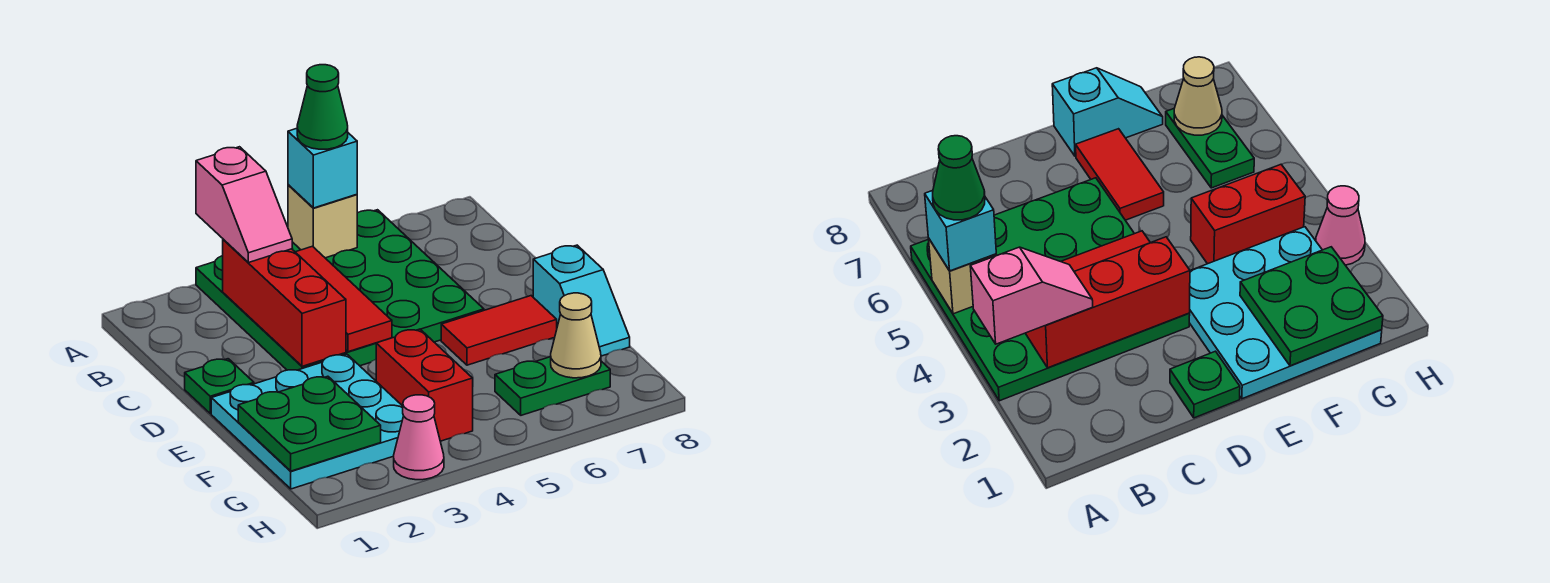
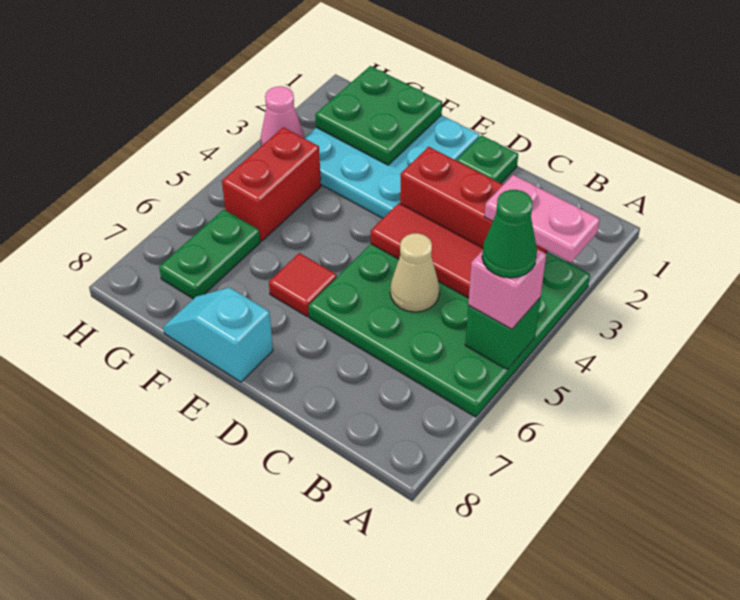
pink slope A3:B3 level 3 top A -> pink plate A3:B3 level 3
tan brick A5 level 2 -> green brick A5 level 2
cyan brick A5 level 3 -> pink brick A5 level 3
red tile E6:E7 level 1 -> red tile E6 level 1
red brick F4:G4 level 1 -> red brick G4:G5 level 1
tan cone G7 level 2 -> tan cone C5 level 2

